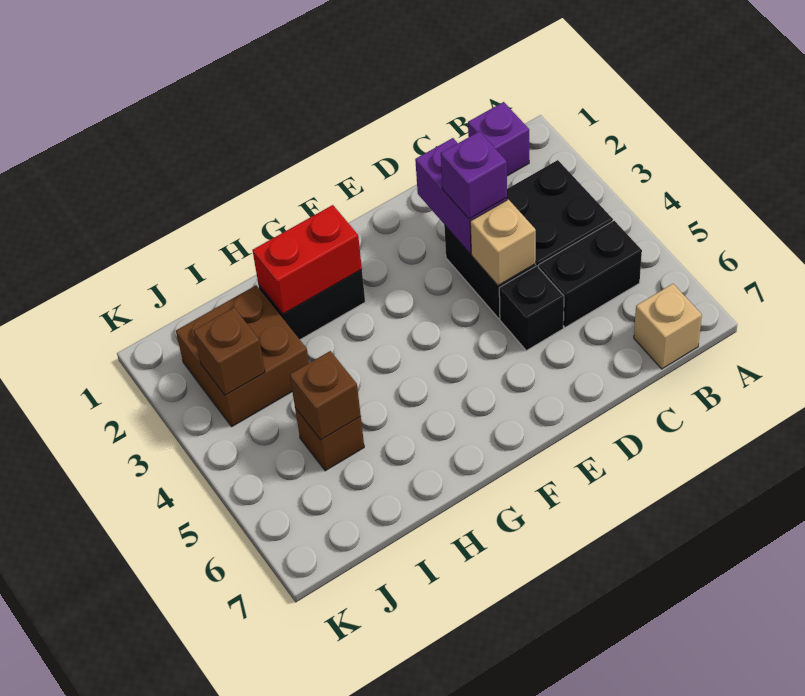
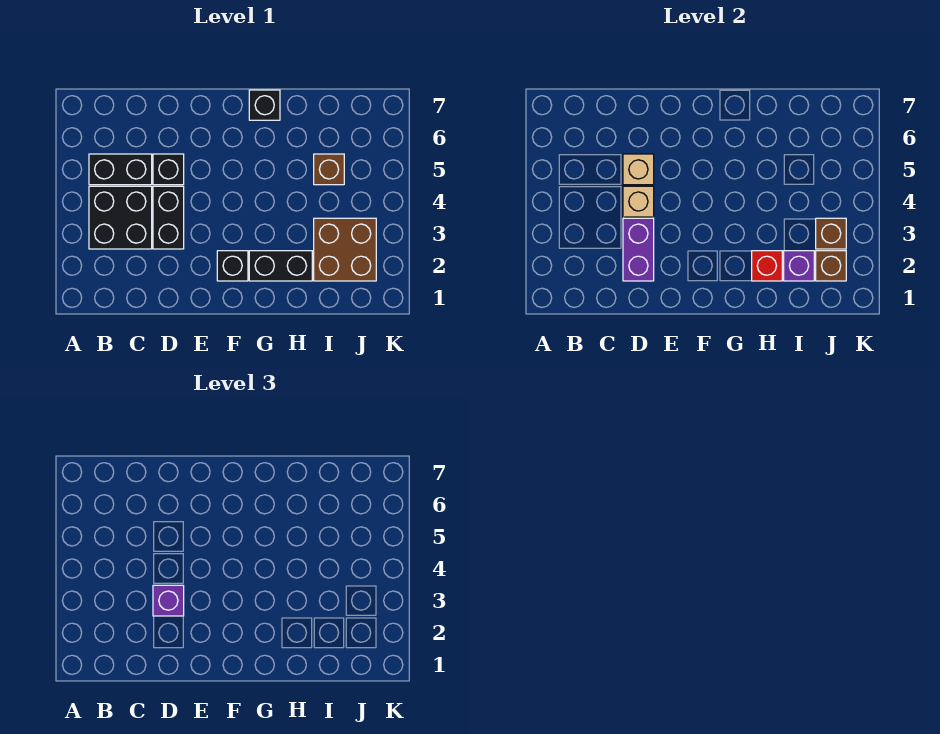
purple brick B1 level 1 -> purple brick I2 level 2
tan brick B7 level 1 -> tan brick D5 level 2
none -> black brick F2 level 1
red brick G2:H2 level 2 -> red brick H2 level 2
none -> black brick G7 level 1
brown brick I5 level 2 -> brown brick J2 level 2

